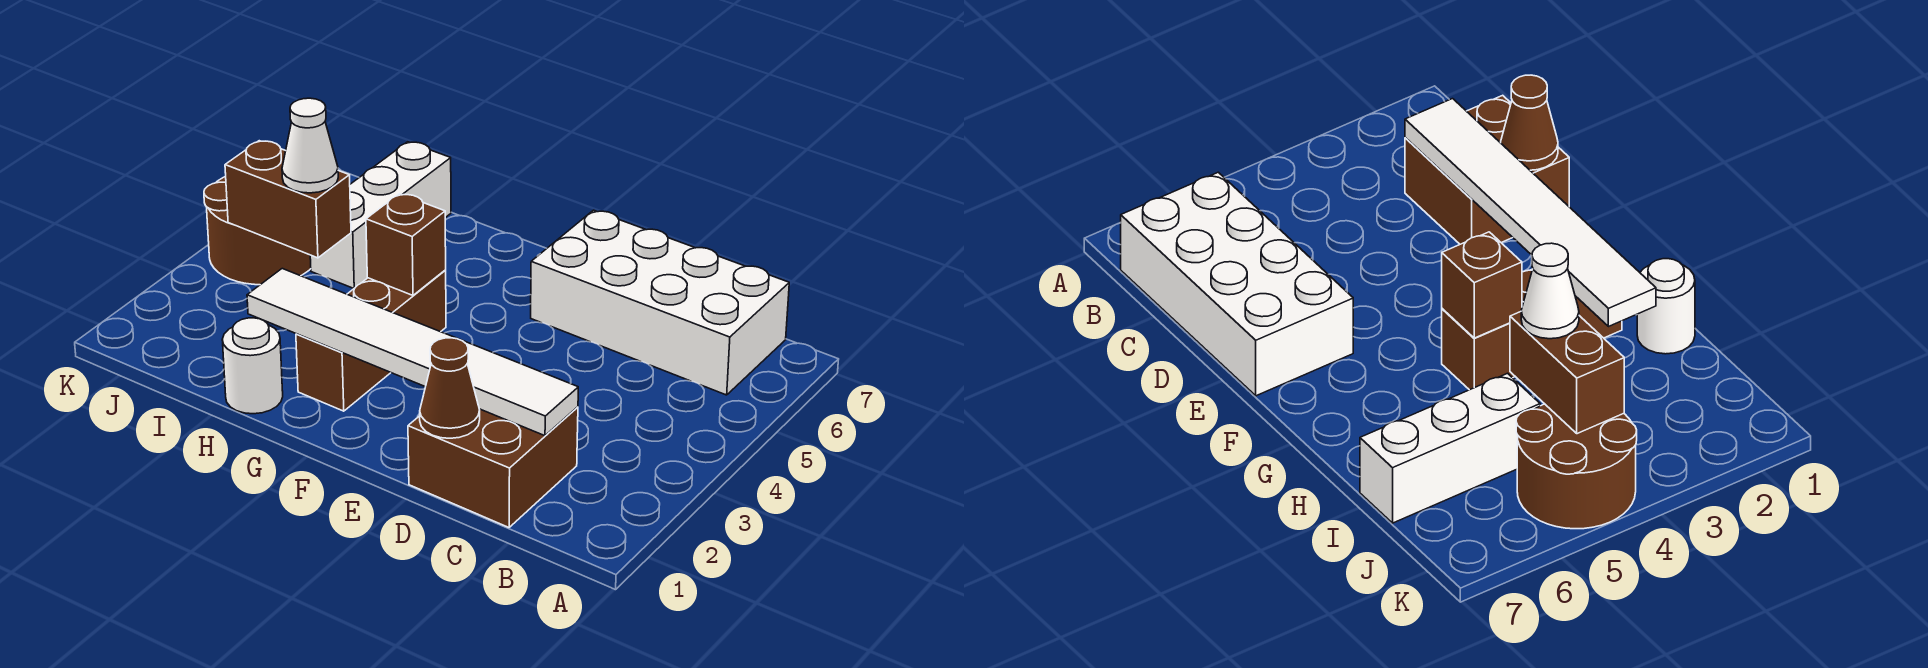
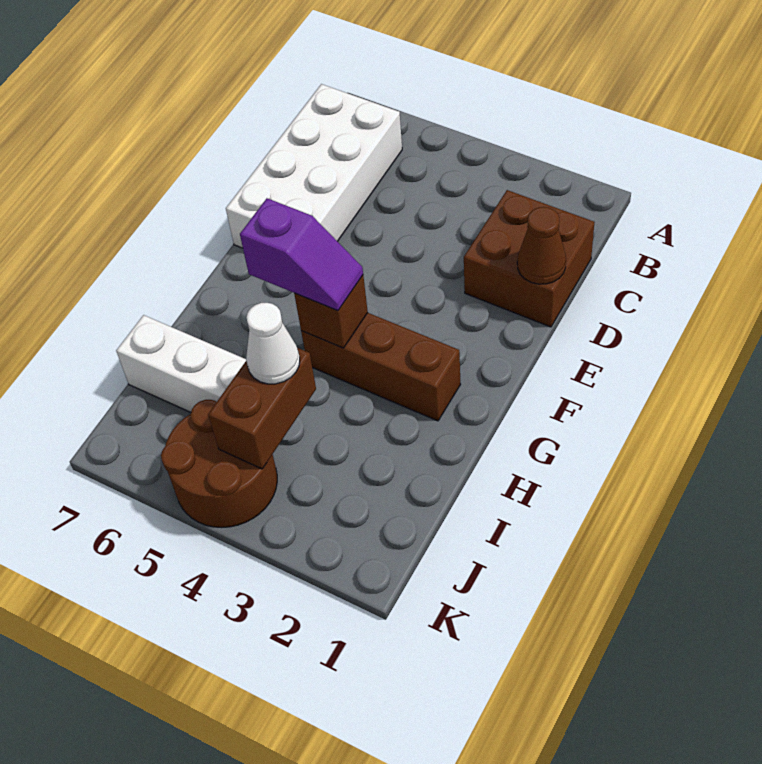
white tile C2:H2 level 2 -> none
none -> purple slope G4:G5 level 3 top 5
white round brick H1 level 1 -> none

